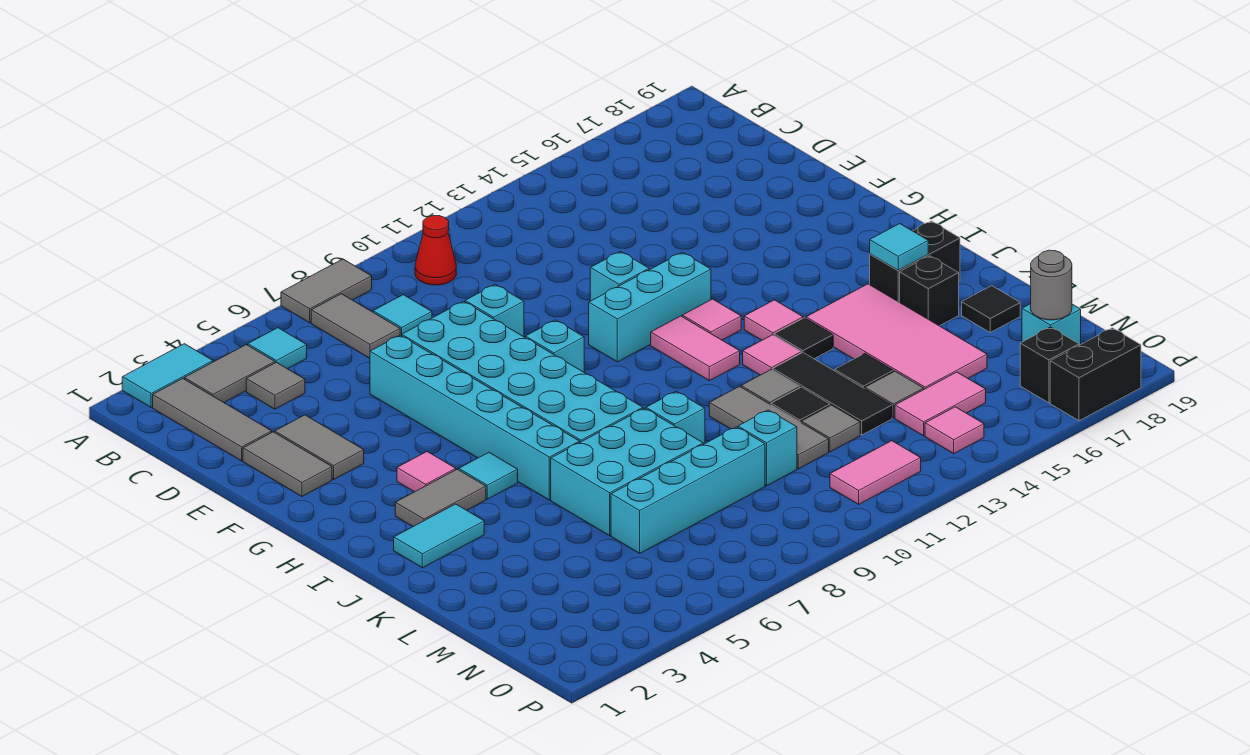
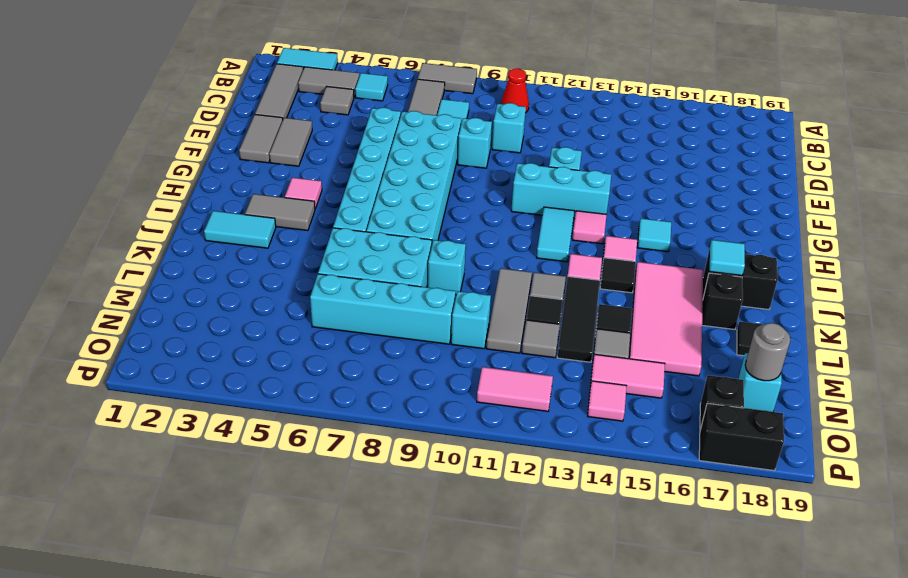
cyan brick G9 level 1 -> cyan brick D10 level 1
pink tile H12:I12 level 1 -> cyan tile H12:I12 level 1
cyan tile I5 level 1 -> cyan tile H15 level 1

